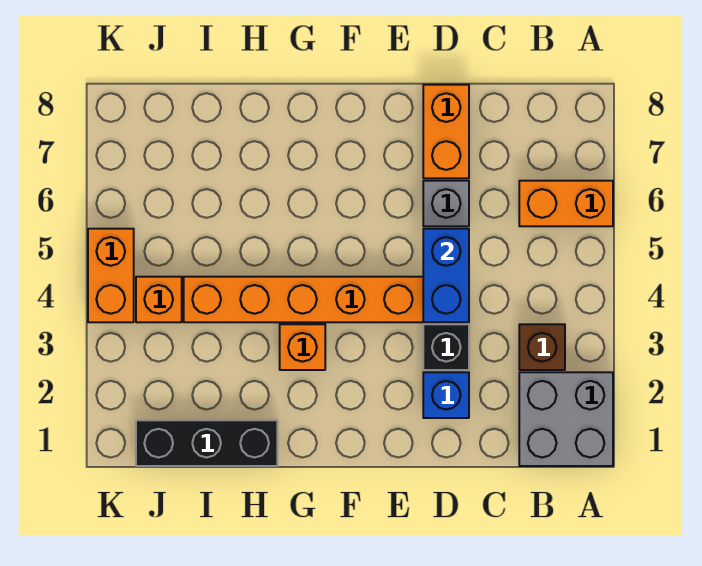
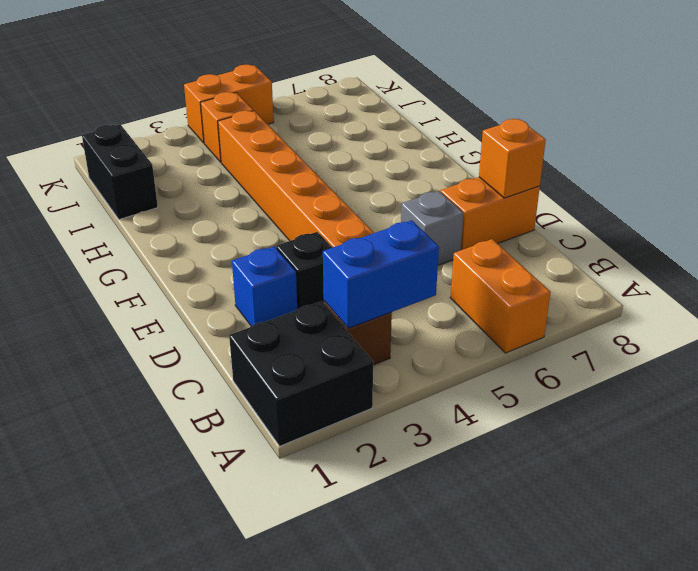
grey brick A1:B2 level 1 -> black brick A1:B2 level 1
blue brick D4:D5 level 2 -> blue brick B3:B4 level 2
orange brick G3 level 1 -> orange brick D8 level 2
black brick H1:J1 level 1 -> black brick I1:J1 level 1

